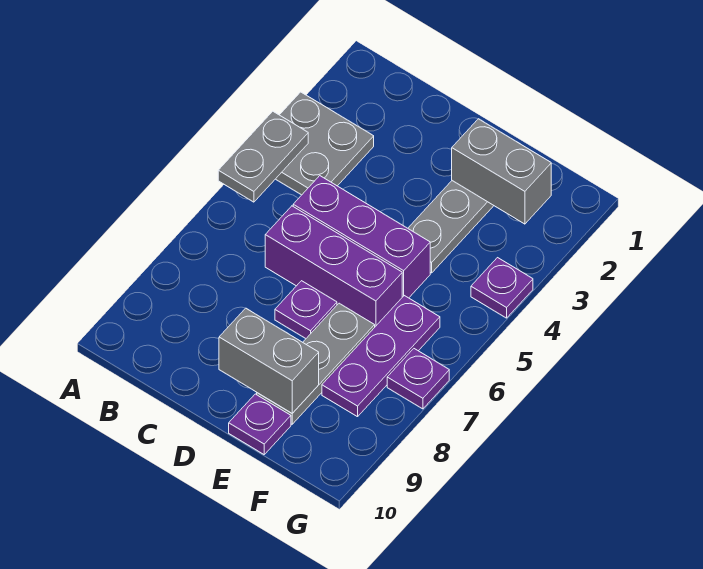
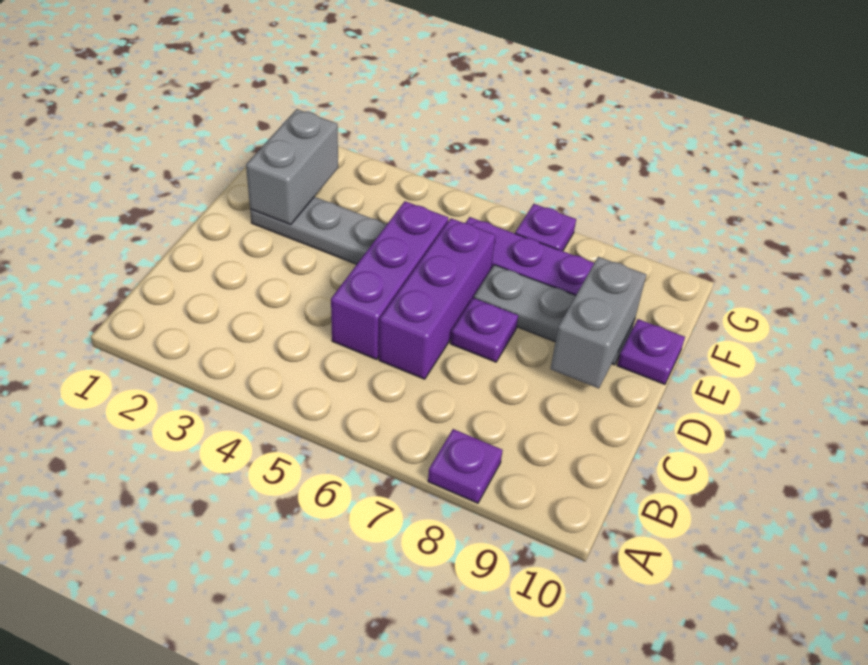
grey plate A3:B4 level 1 -> none
grey plate A4:A5 level 2 -> none
purple plate G4 level 1 -> purple plate A8 level 1

